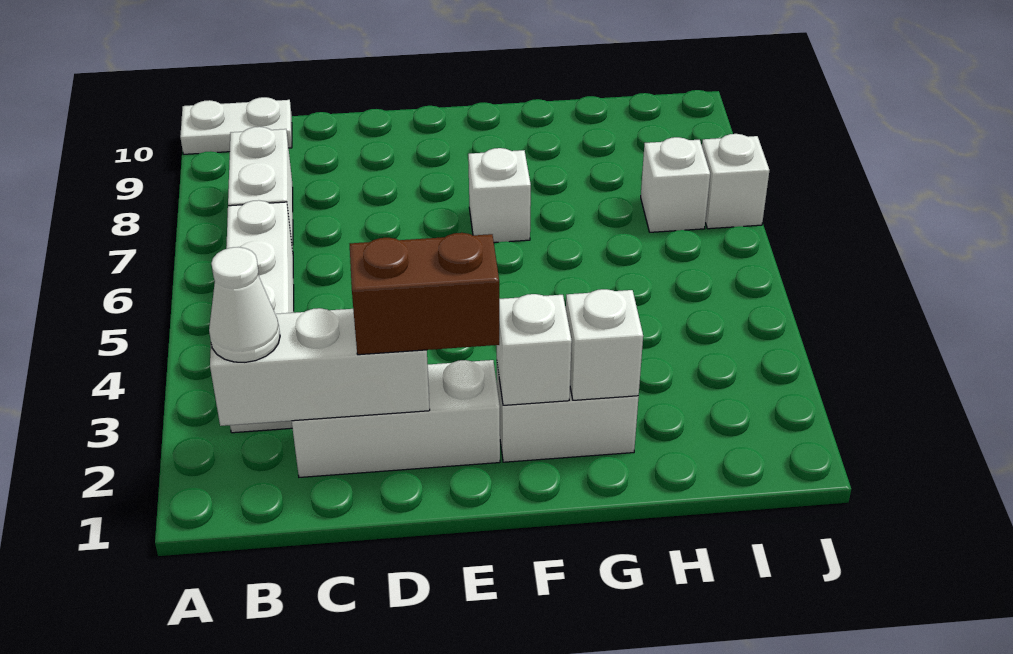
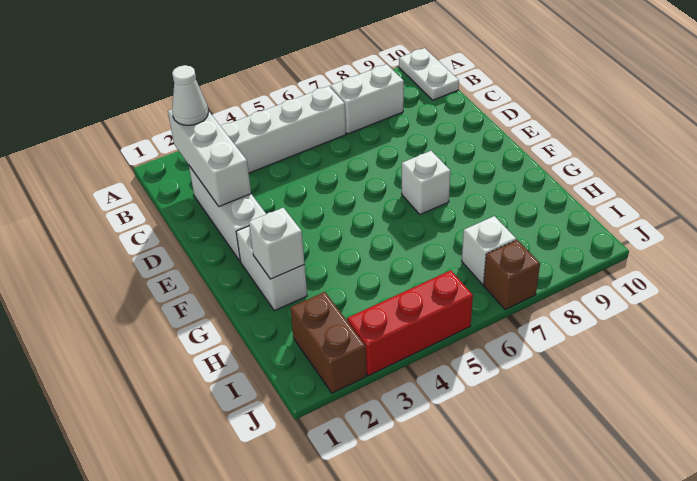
brown brick D2:E2 level 3 -> brown brick I2:J2 level 1
white brick F2 level 2 -> none
none -> red brick J3:J5 level 1
white brick J7 level 1 -> brown brick J7 level 1

